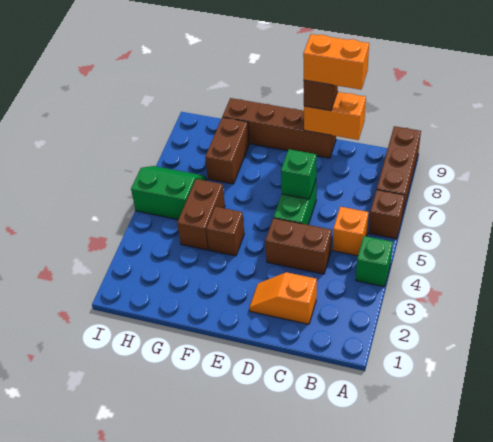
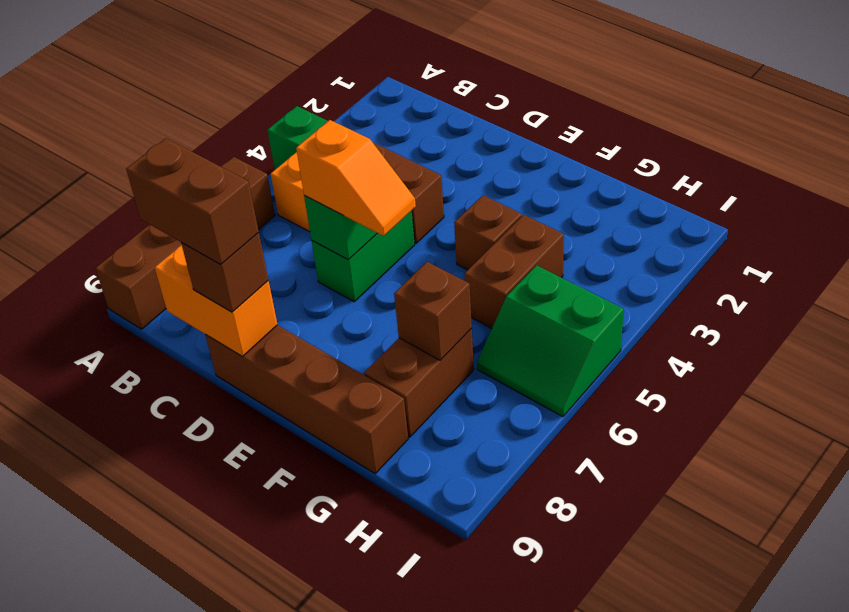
orange slope C2:D2 level 1 top C -> orange slope D6:E6 level 3 top D
orange brick C9:D9 level 4 -> brown brick C9:D9 level 4
none -> brown brick G7 level 2

